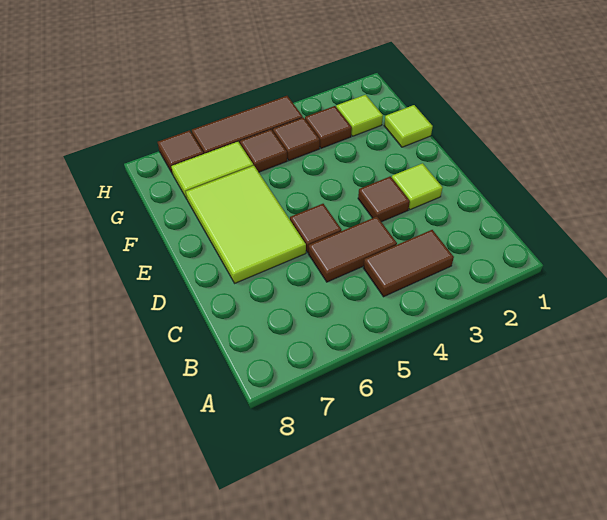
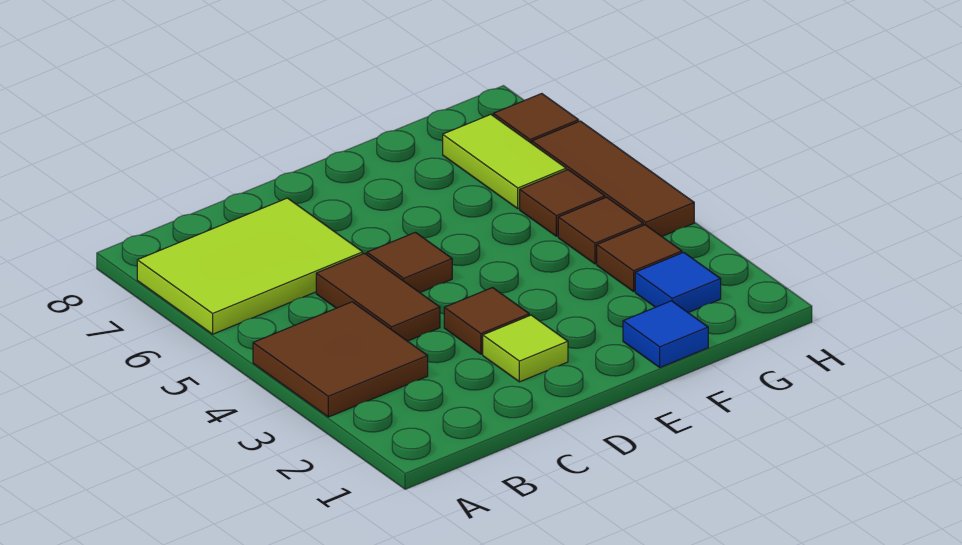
brown tile B3:B4 level 1 -> brown tile A3:B4 level 1
lime tile D6:F7 level 1 -> lime tile A6:C7 level 1
lime tile F1 level 1 -> blue tile F1 level 1
lime tile G2 level 1 -> blue tile G2 level 1

